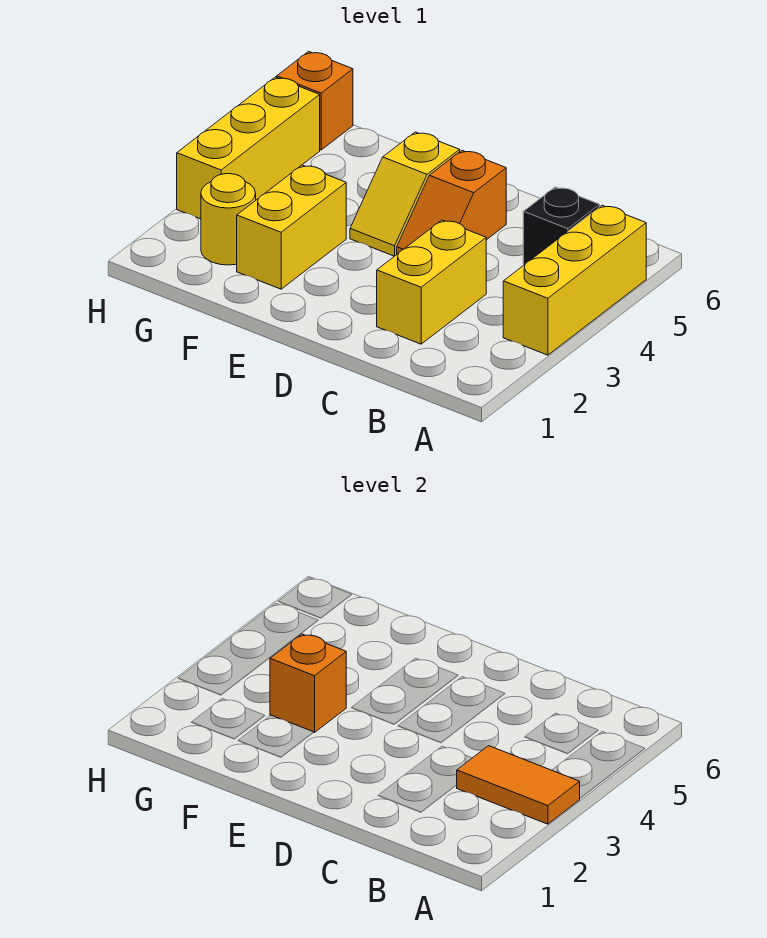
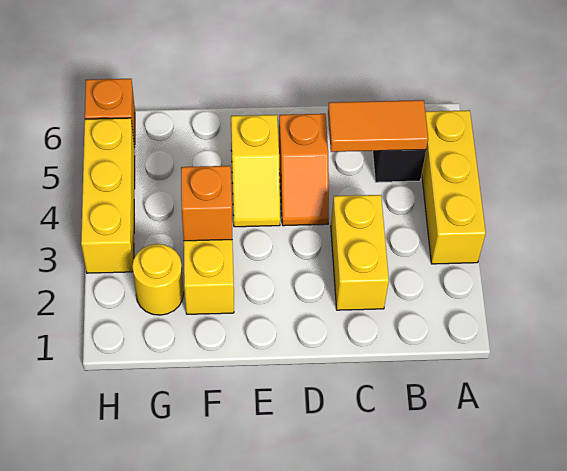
orange tile A3:B3 level 2 -> orange tile B5:C5 level 2

